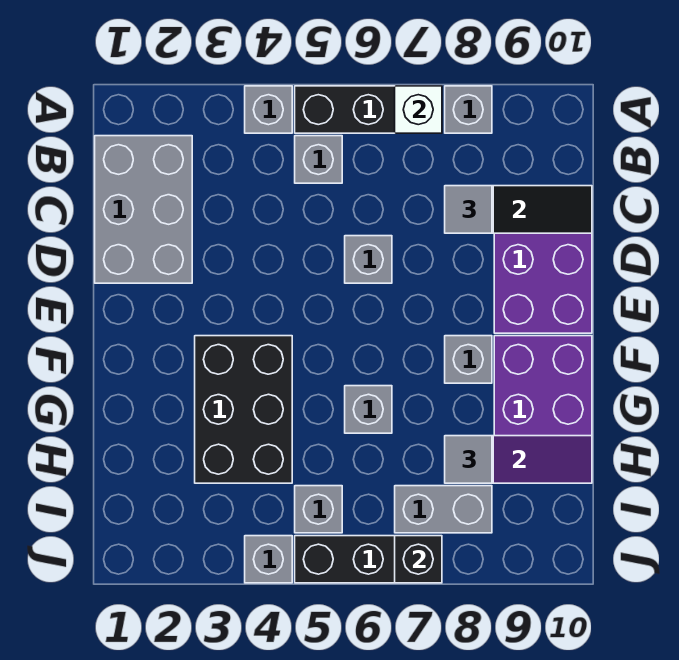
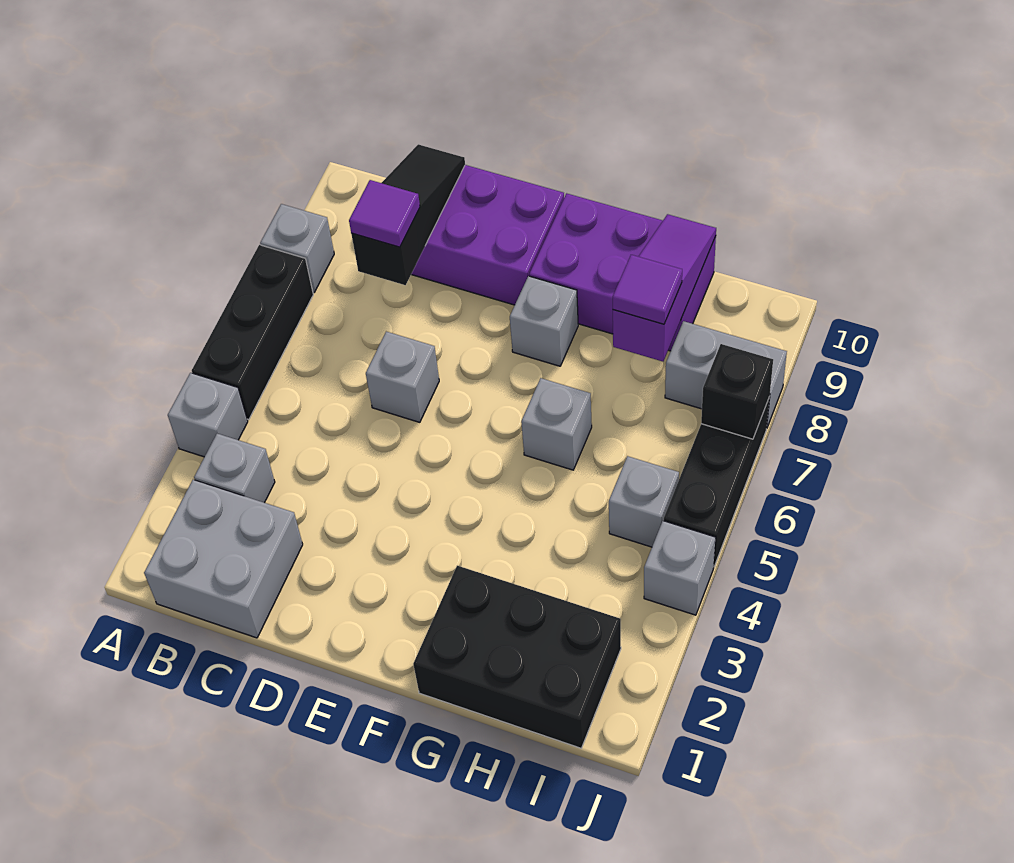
white brick A7 level 2 -> none
grey brick B1:D2 level 1 -> grey brick B1:C2 level 1
grey brick B5 level 1 -> grey brick B3 level 1
grey tile C8 level 3 -> purple tile C8 level 3
black brick F3:H4 level 1 -> black brick G1:I2 level 1
grey tile H8 level 3 -> purple tile H8 level 3
grey brick I7:I8 level 1 -> grey brick I8:J8 level 1

